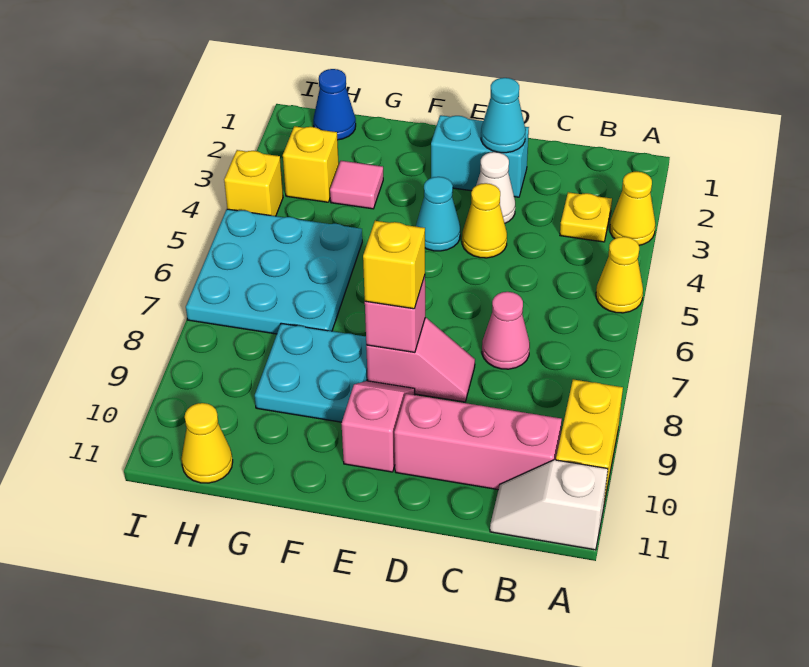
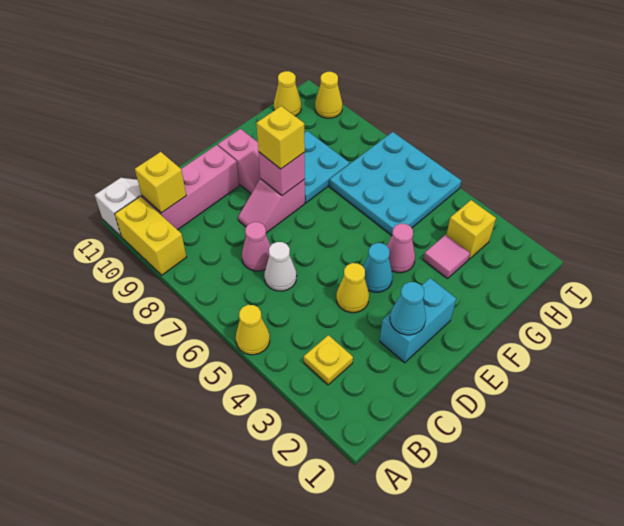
yellow cone A3 level 1 -> yellow cone I10 level 1
white cone D3 level 1 -> white cone C6 level 1
none -> pink cone F4 level 1
blue cone H1 level 1 -> none
yellow brick I4 level 1 -> yellow brick B10 level 2

